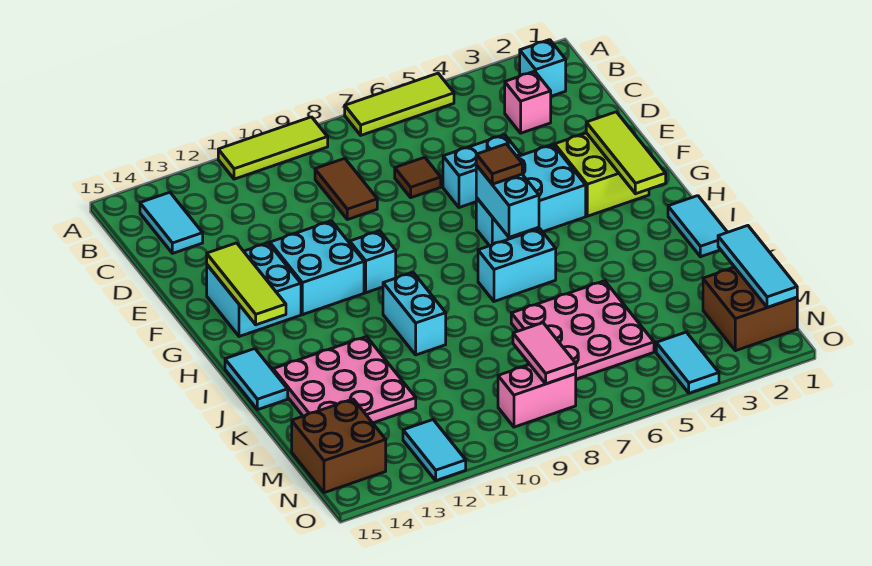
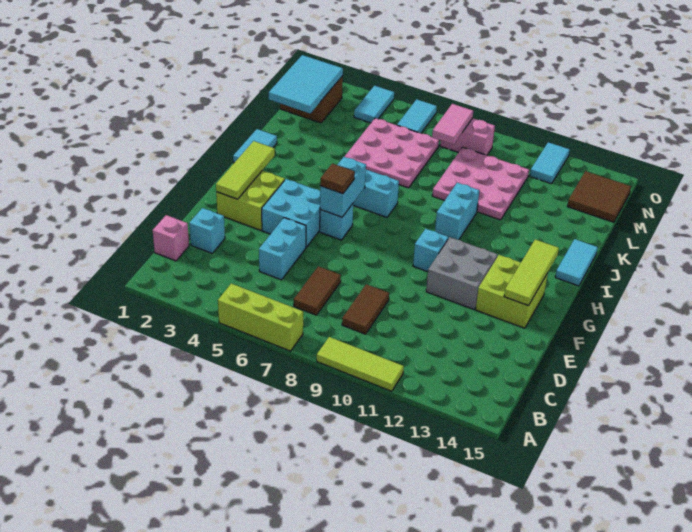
lime tile A5:A7 level 1 -> lime brick A5:A7 level 1
cyan brick B2 level 1 -> cyan brick D2 level 1
cyan tile B14:C14 level 1 -> cyan tile N6:O6 level 1
pink brick C3 level 1 -> pink brick C1 level 1
brown tile D7 level 1 -> brown tile C7:D7 level 1
cyan brick E5:E6 level 1 -> cyan brick D5:E5 level 1
cyan brick F11:G12 level 1 -> grey brick F11:G12 level 1
cyan brick F13:G14 level 1 -> lime brick F13:G14 level 1
pink plate J12:L14 level 1 -> pink plate K9:M11 level 1
cyan tile L1:N1 level 2 -> cyan tile L1:N2 level 2
brown brick M14:N15 level 1 -> brown tile M14:N15 level 1

